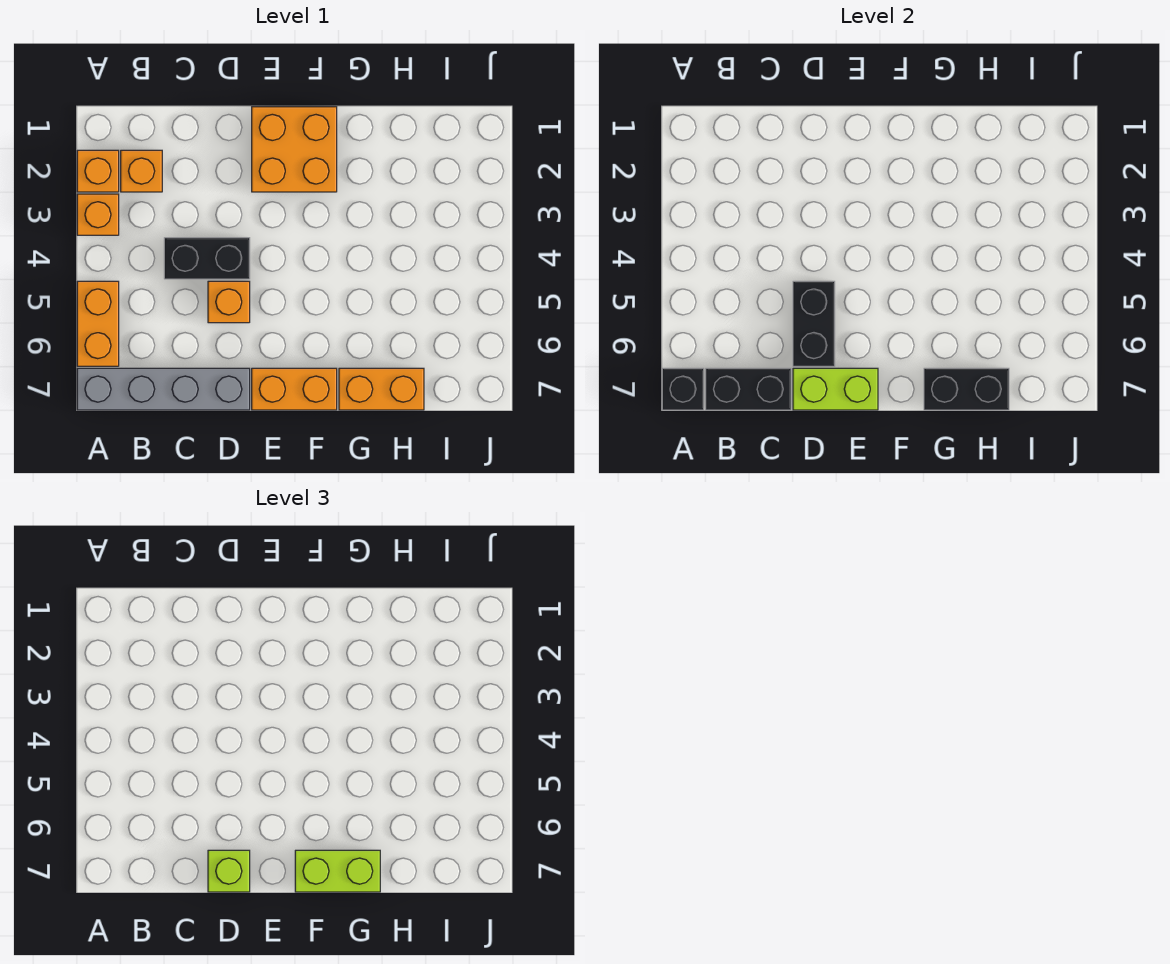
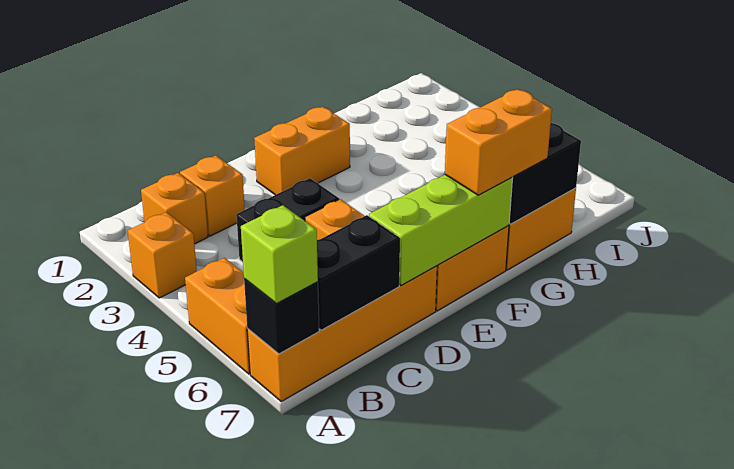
orange brick A2 level 1 -> orange brick C2 level 1
grey brick A7:D7 level 1 -> orange brick A7:D7 level 1
black brick D5:D6 level 2 -> none
lime brick D7:E7 level 2 -> lime brick D7:F7 level 2
lime brick D7 level 3 -> lime brick A7 level 3
orange brick E1:F2 level 1 -> orange brick E2:F2 level 1
lime brick F7:G7 level 3 -> orange brick F7:G7 level 3

